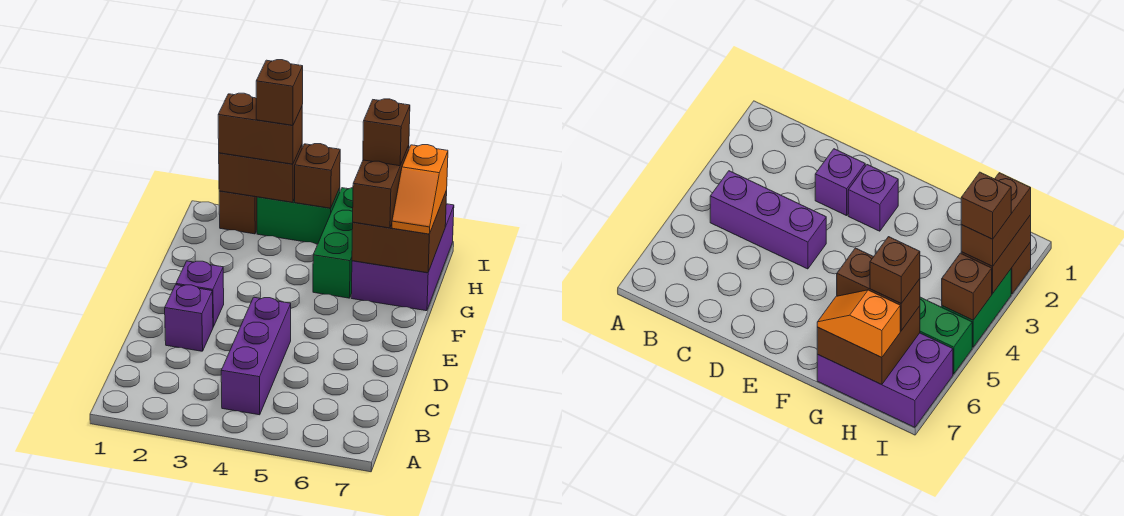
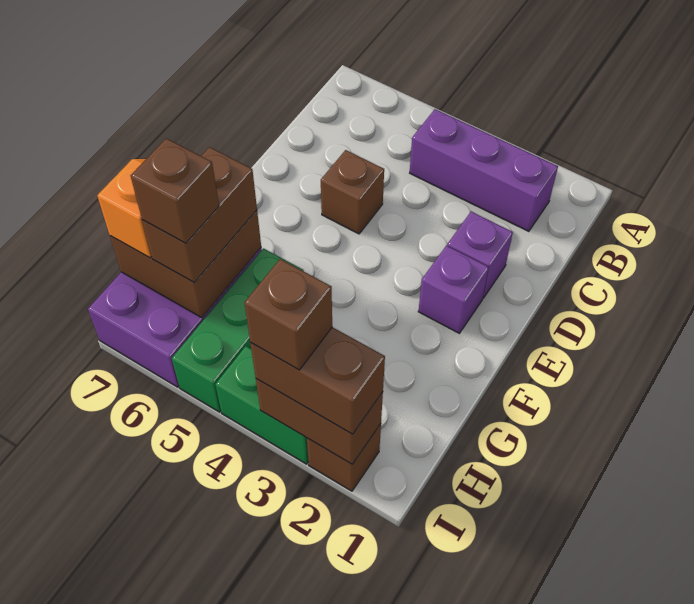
purple brick B4:D4 level 1 -> purple brick B2:B4 level 1
brown brick I4 level 2 -> brown brick D5 level 1

